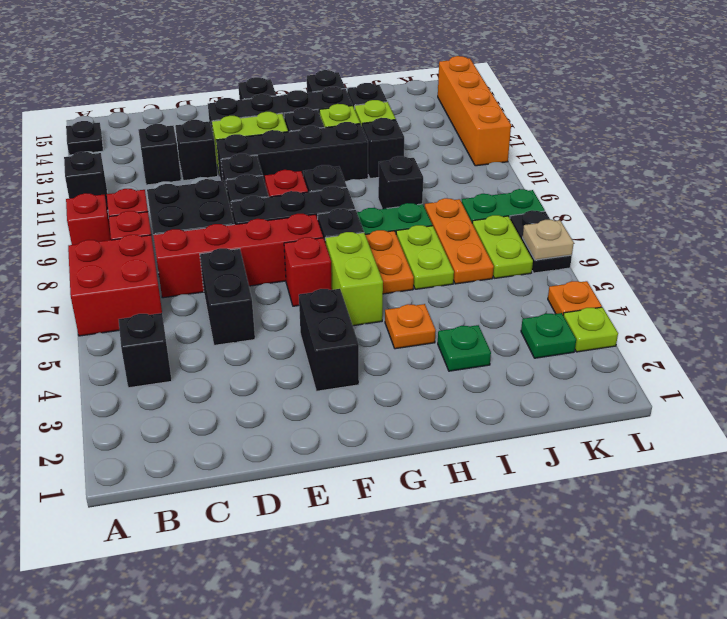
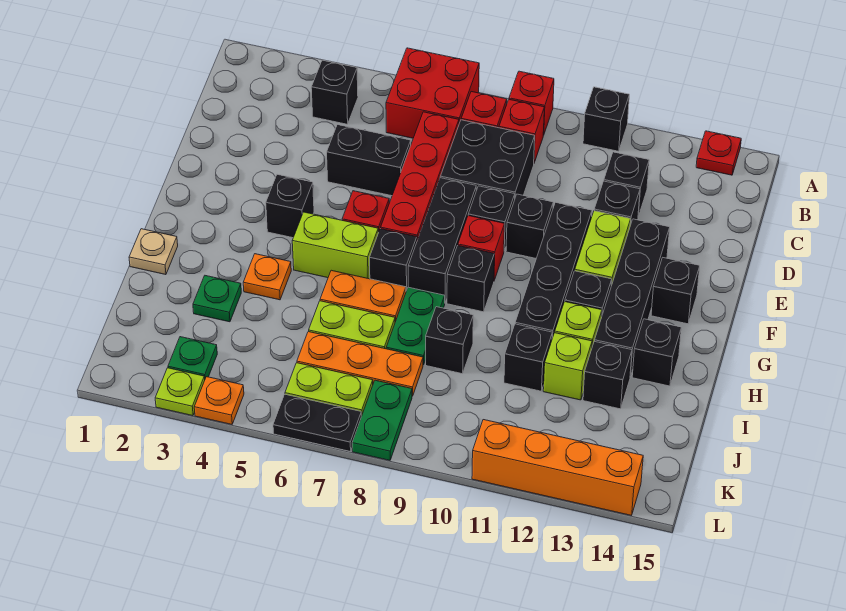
black plate A14 level 1 -> red plate A14 level 1
black brick F3:F4 level 1 -> black brick F4 level 1
tan plate L6 level 2 -> tan plate H1 level 1

